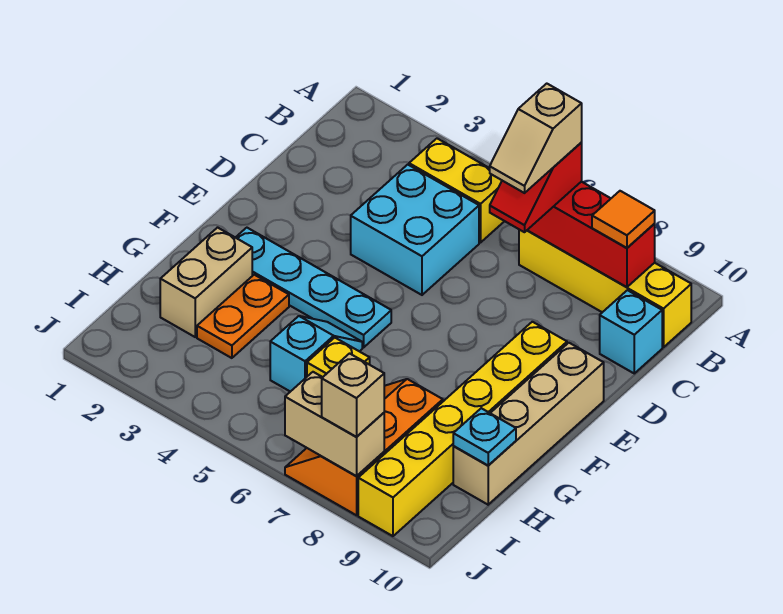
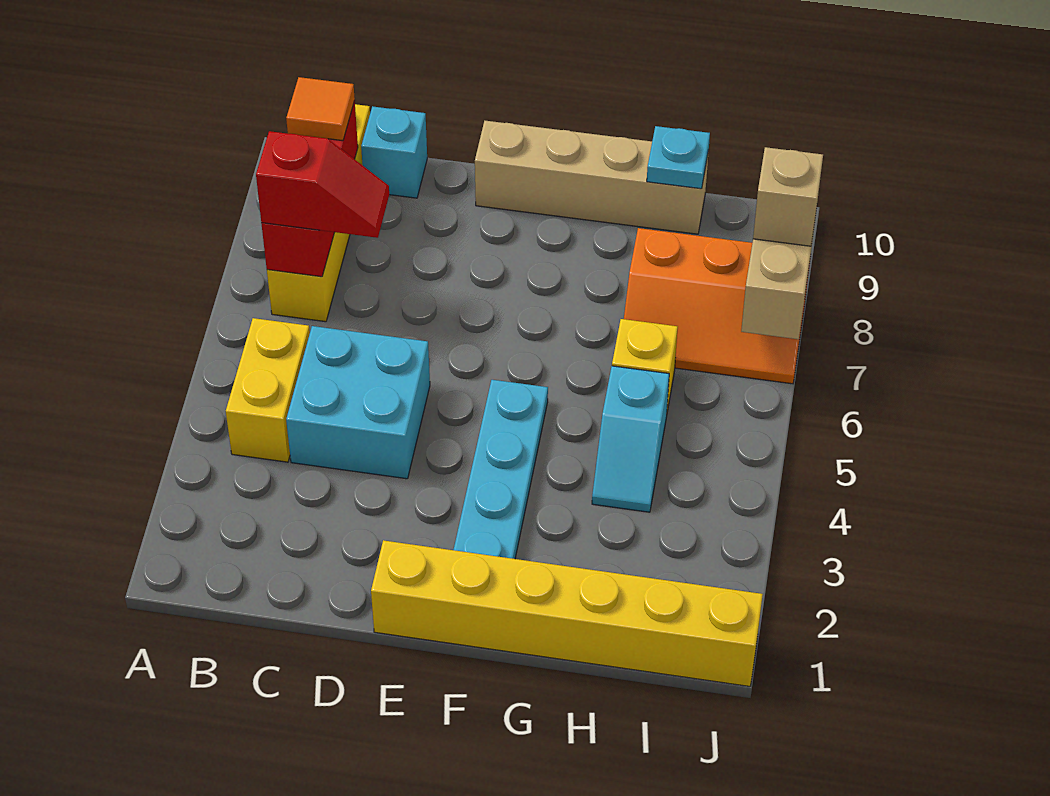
tan slope B7:C7 level 4 top B -> none
yellow brick E9:J9 level 1 -> yellow brick E1:J1 level 1
tan brick G2:H2 level 1 -> none
orange plate G3:H3 level 1 -> none
cyan slope G5:H5 level 1 top H -> cyan slope H4:H5 level 1 top 5

